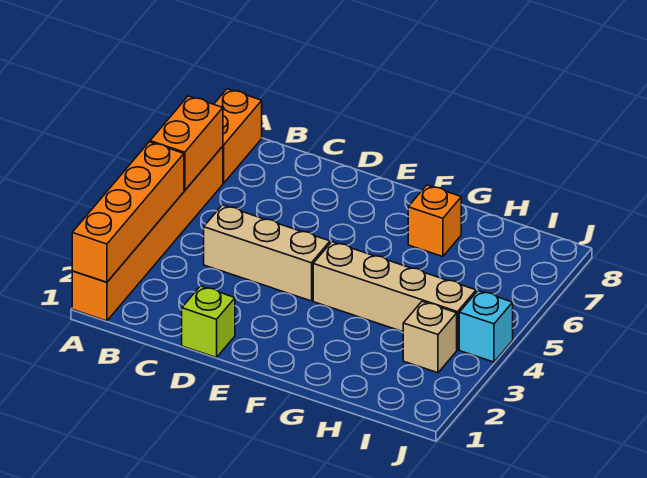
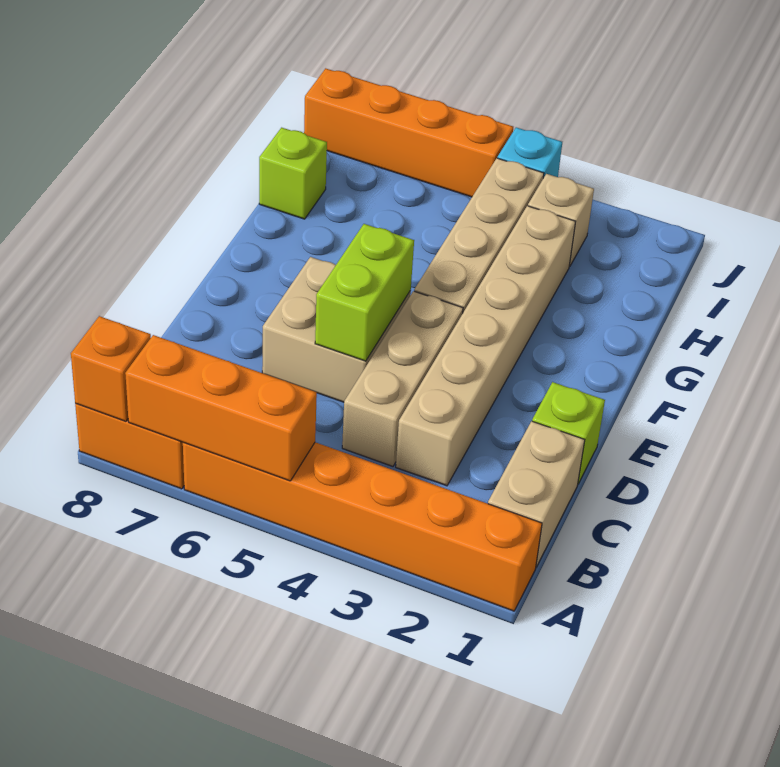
orange brick A1:A4 level 2 -> orange brick J5:J8 level 1
orange brick A5:A6 level 2 -> orange brick A5:A7 level 2
none -> tan brick B1:C1 level 1
none -> tan brick C3:H3 level 1
none -> tan brick D5:E6 level 1
none -> lime brick D5:E5 level 2
orange brick G7 level 1 -> orange brick A8 level 2
none -> lime brick H8 level 1

